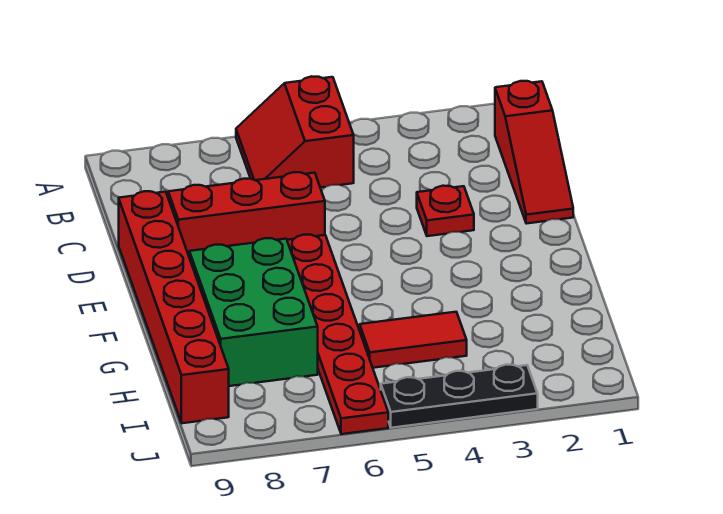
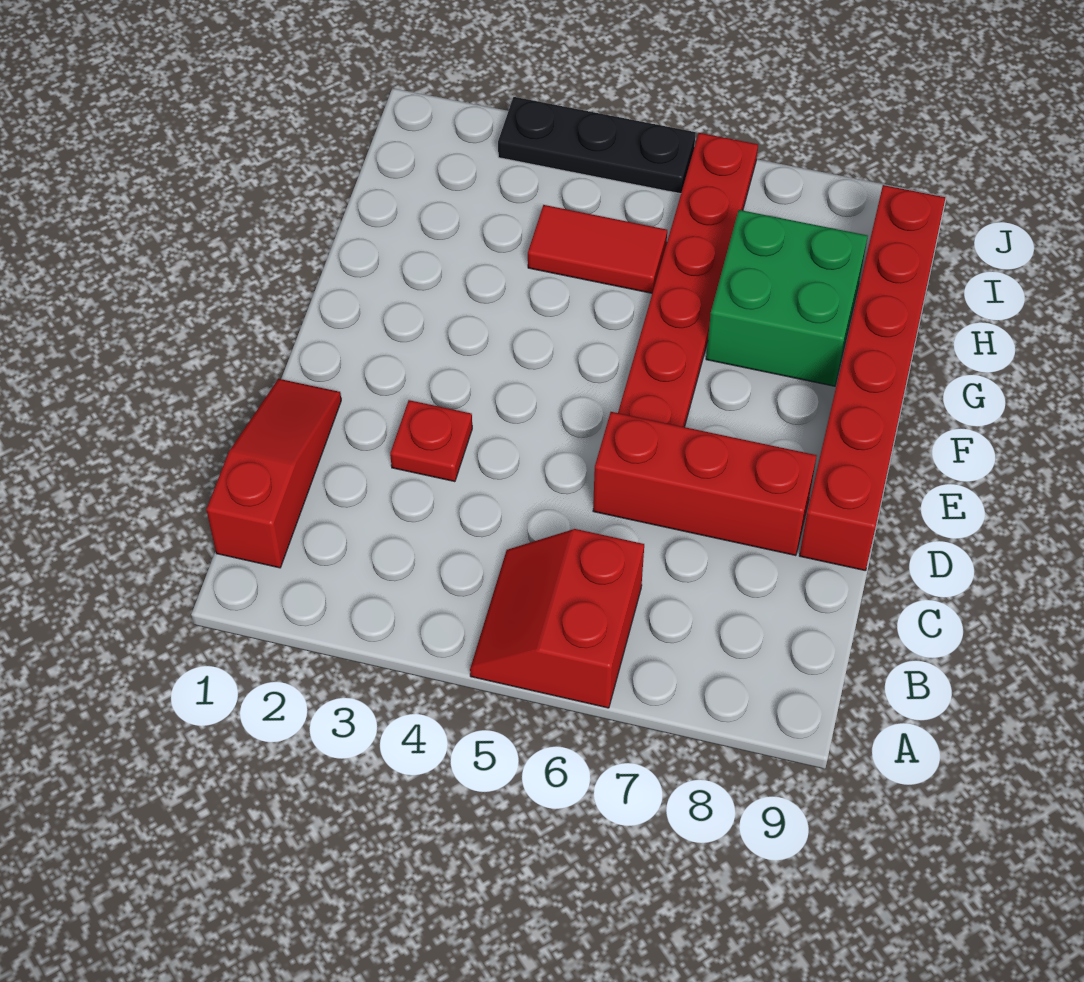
red slope A5:B6 level 1 top 5 -> red slope A5:B6 level 1 top 6
green brick F7:H8 level 1 -> green brick G7:H8 level 1

